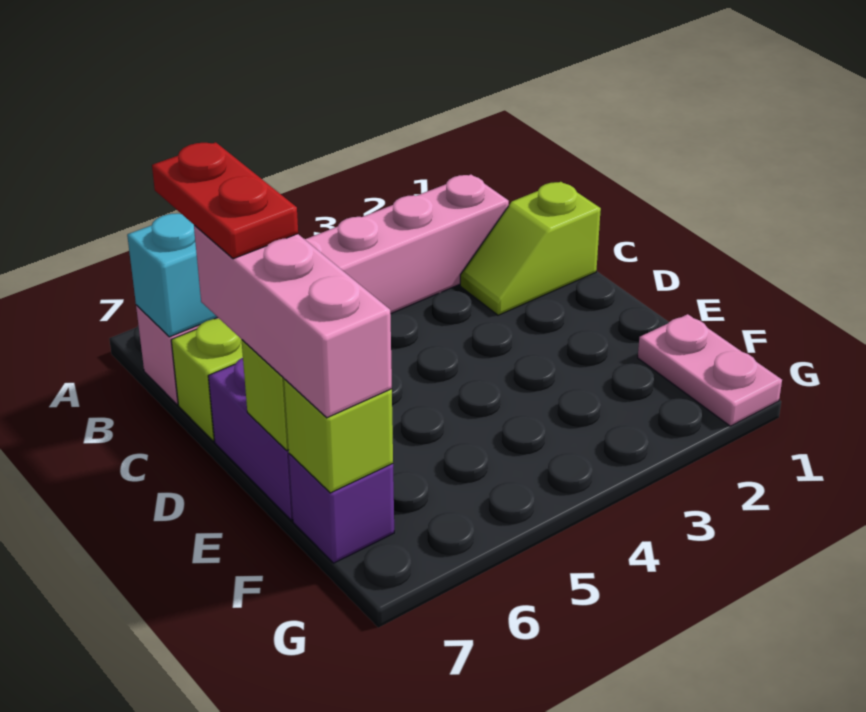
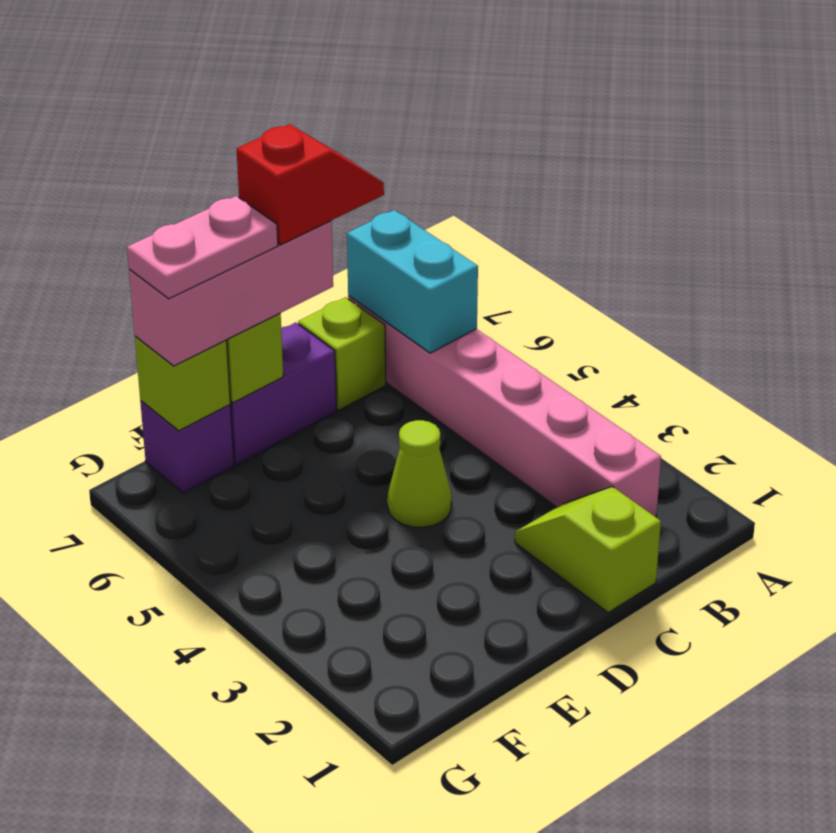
red plate C7:D7 level 4 -> red slope C7:D7 level 4 top D
none -> lime cone D4 level 1
pink plate F1:G1 level 1 -> pink plate E7:F7 level 4

